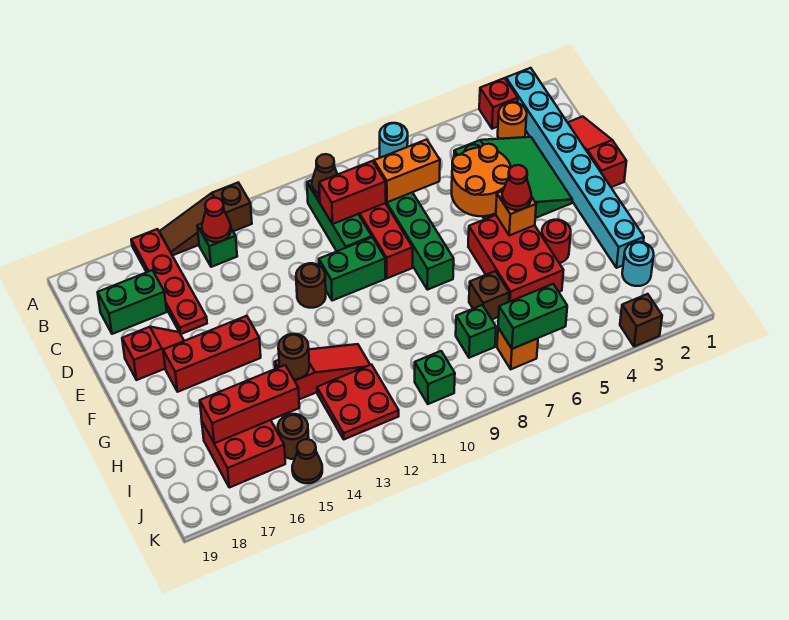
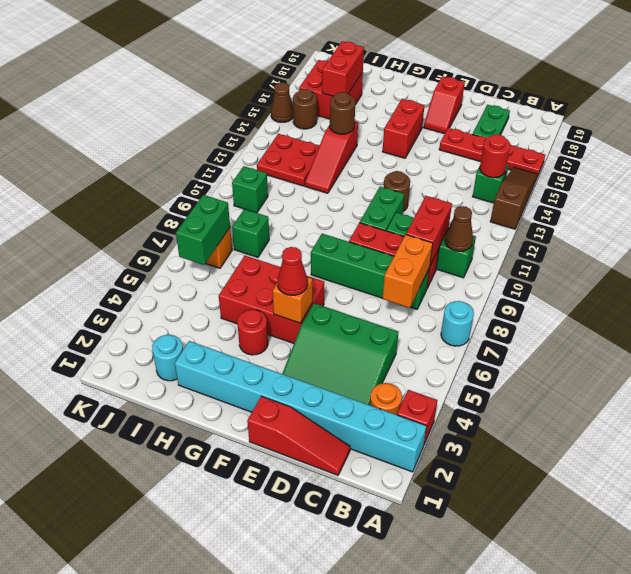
red cone B14 level 2 -> red round brick B14 level 2
green brick C17:C18 level 1 -> green plate C17:C18 level 1
orange round brick D5:E6 level 2 -> none
red brick F15:F17 level 1 -> red brick F15:F16 level 1
brown brick H7 level 1 -> none
red brick I15:I17 level 2 -> red brick I16:I17 level 2
brown brick K3 level 1 -> none

